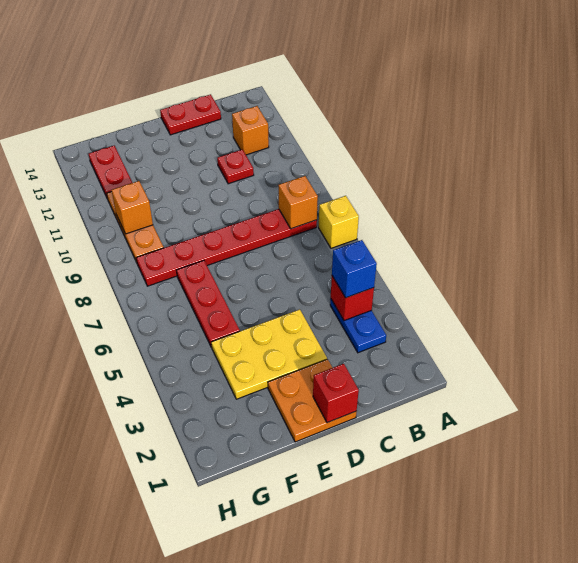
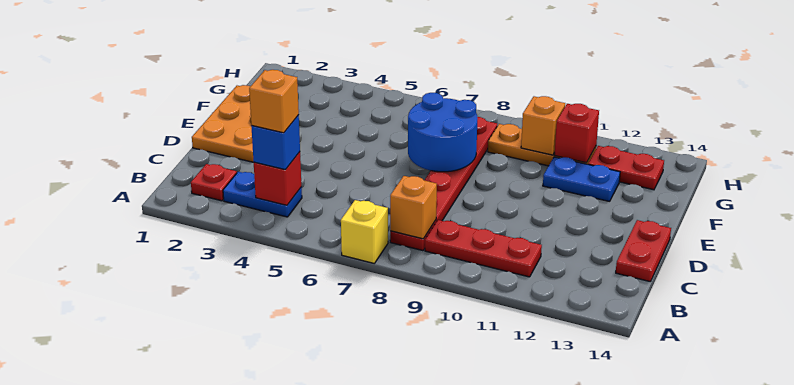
orange brick B12 level 1 -> orange brick B4 level 4
red plate C11 level 1 -> red plate B2 level 1
orange plate D1:E2 level 1 -> orange plate D1:F2 level 1
red brick D1 level 2 -> red brick G11 level 2
yellow plate D3:F4 level 1 -> none
none -> blue round brick E7:F8 level 2
red plate F5:F7 level 1 -> red plate B9:B11 level 1
none -> blue plate F11:F12 level 1

